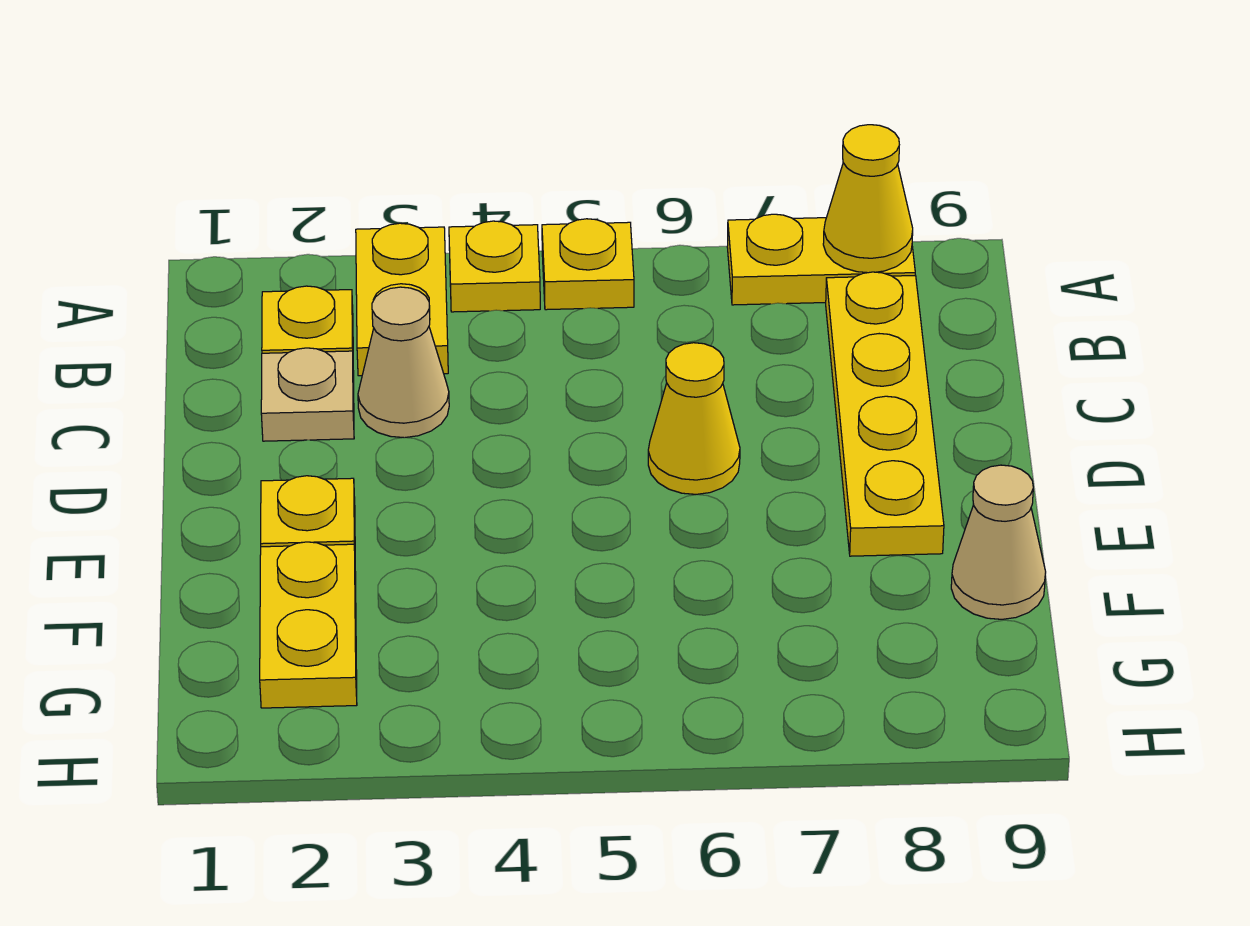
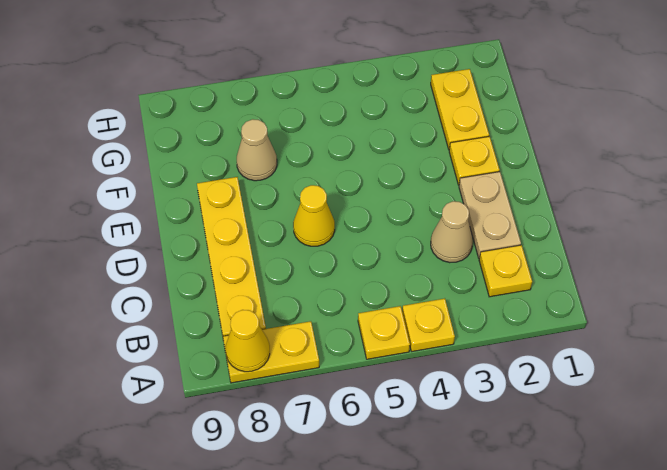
yellow plate A3:B3 level 1 -> none
tan plate C2 level 1 -> tan plate C2:D2 level 1
tan cone F9 level 1 -> tan cone F7 level 1

